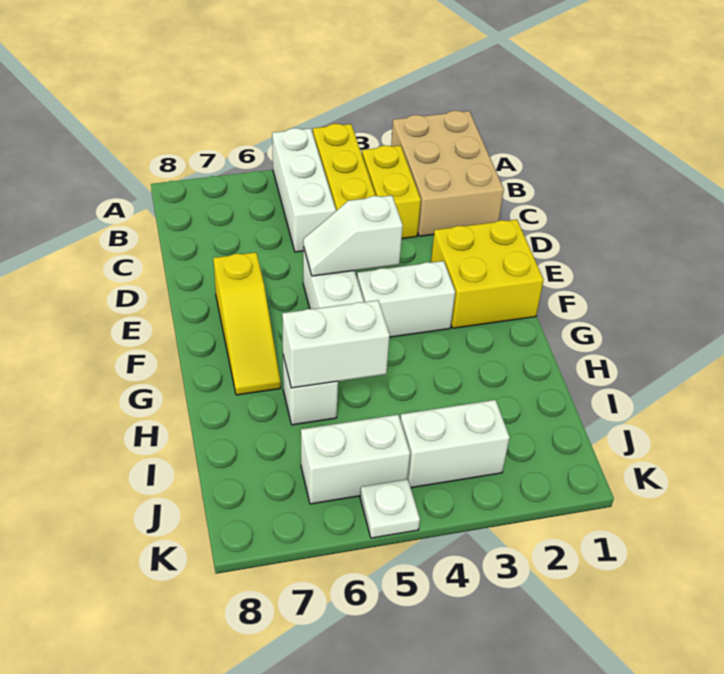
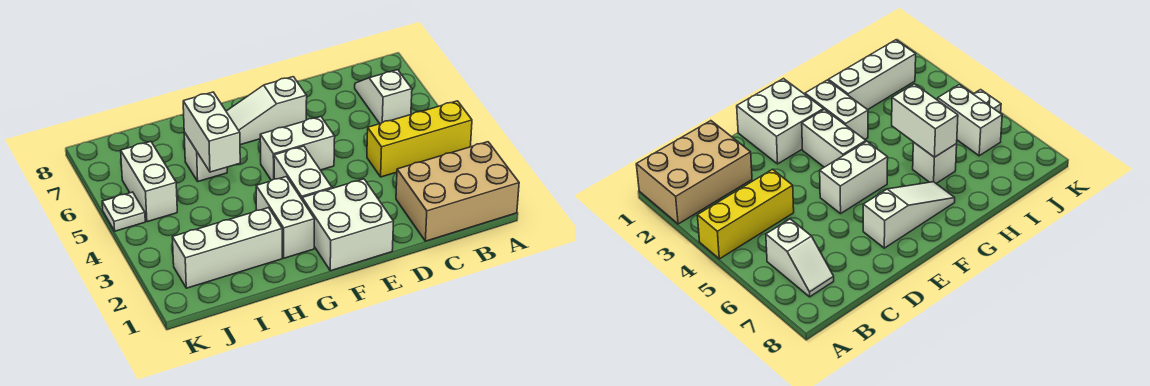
white brick A5:C5 level 1 -> white brick H2:J2 level 1
yellow brick B3:C3 level 1 -> none
yellow brick E1:F2 level 1 -> white brick E1:F2 level 1
white slope E4:E5 level 2 top 4 -> white slope B6:B7 level 1 top 6
yellow slope E7:G7 level 1 top E -> white slope E7:G7 level 1 top E
white brick J3:J4 level 1 -> white brick G2:G3 level 1

